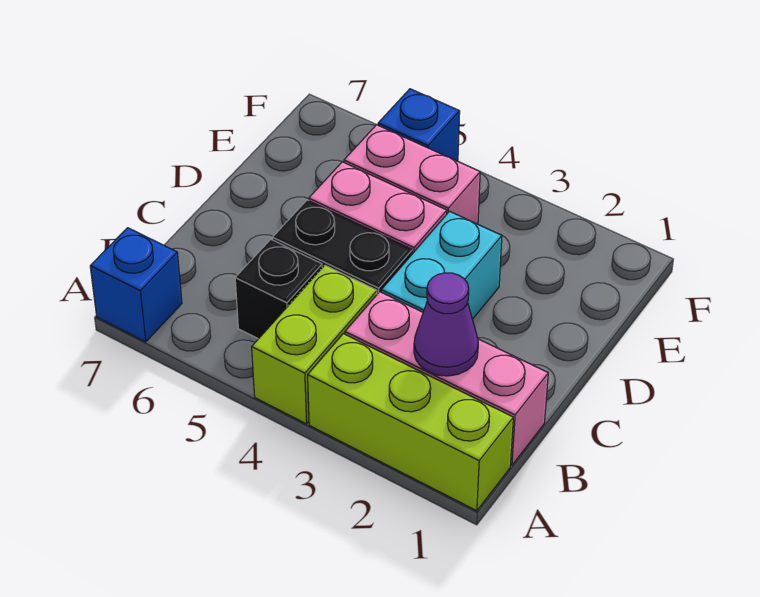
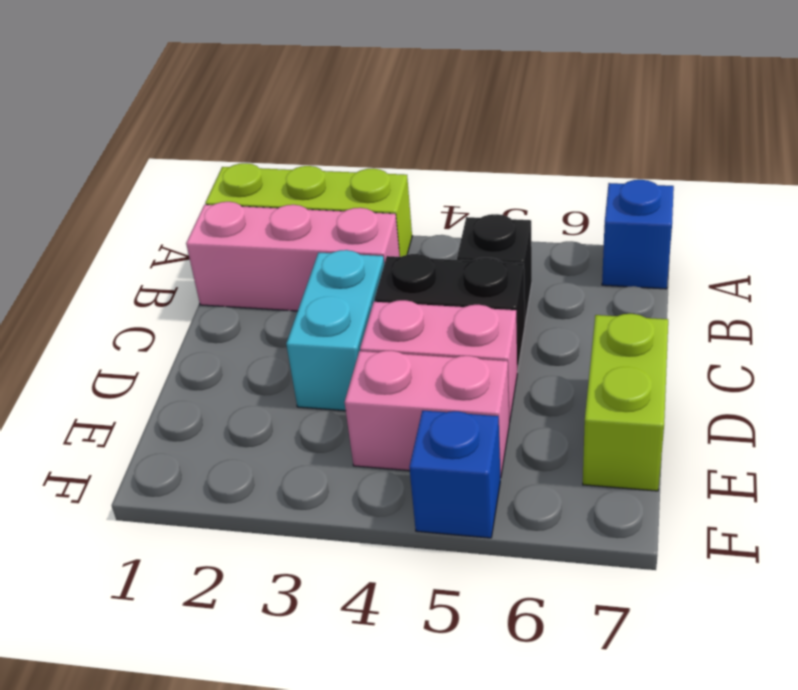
lime brick A4:B4 level 1 -> lime brick D7:E7 level 1
purple cone B2 level 2 -> none

